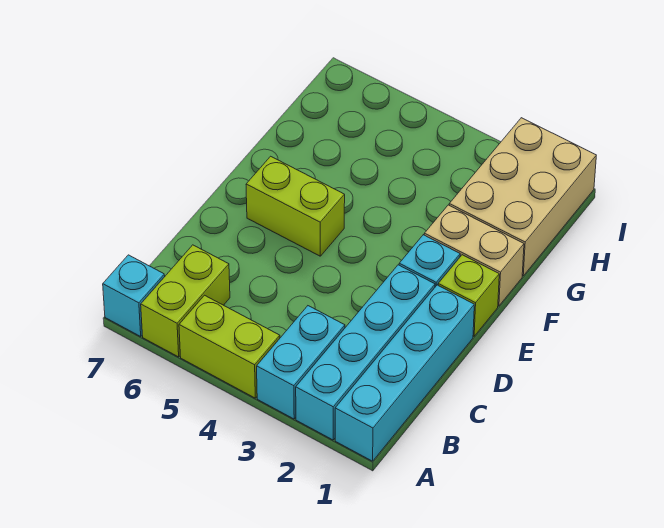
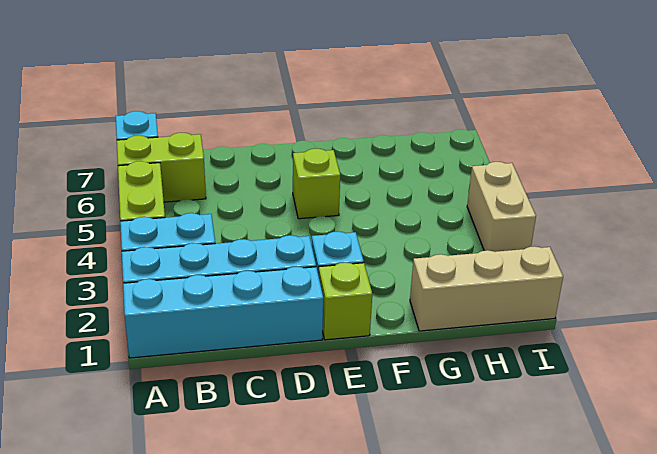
lime brick E5:E6 level 1 -> lime brick E5 level 1
tan brick F1:F2 level 1 -> tan brick I3:I4 level 1
tan brick G1:I2 level 1 -> tan brick G1:I1 level 1

